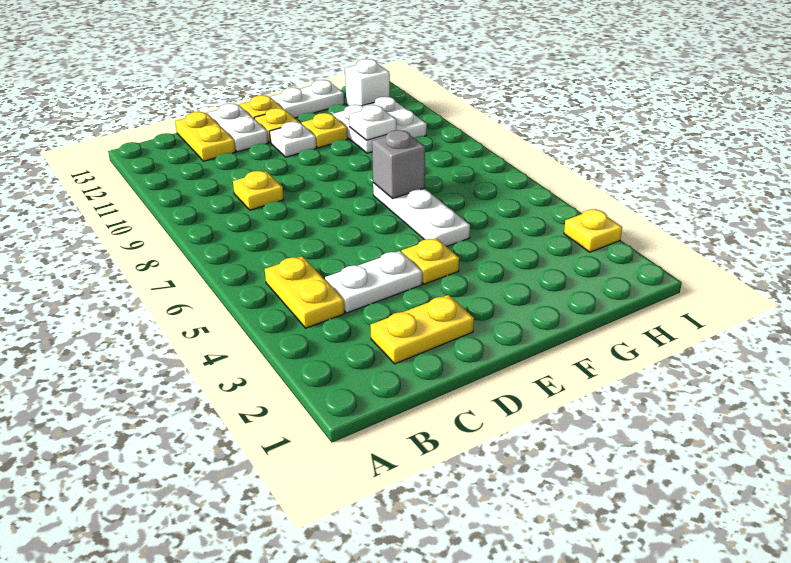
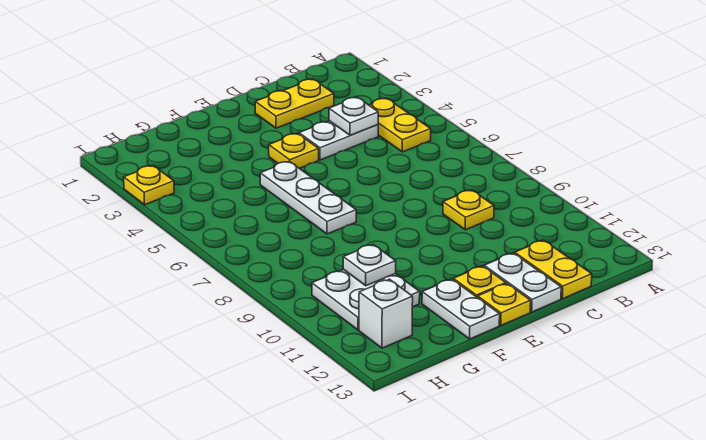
white plate E11 level 1 -> white plate C4 level 2
grey brick F7 level 2 -> none
yellow plate F11 level 1 -> none
white plate F13:G13 level 1 -> white plate F12:F13 level 1

